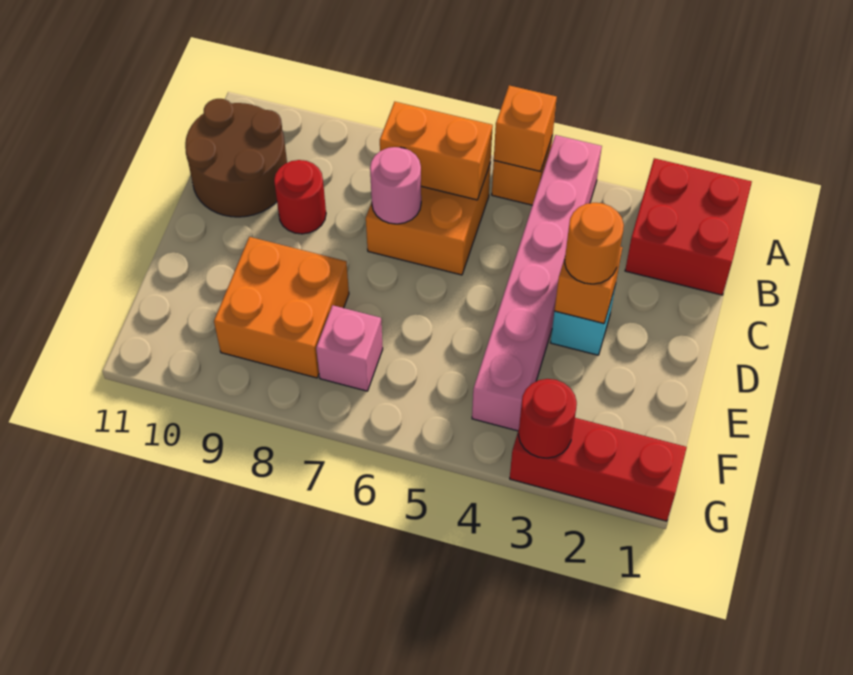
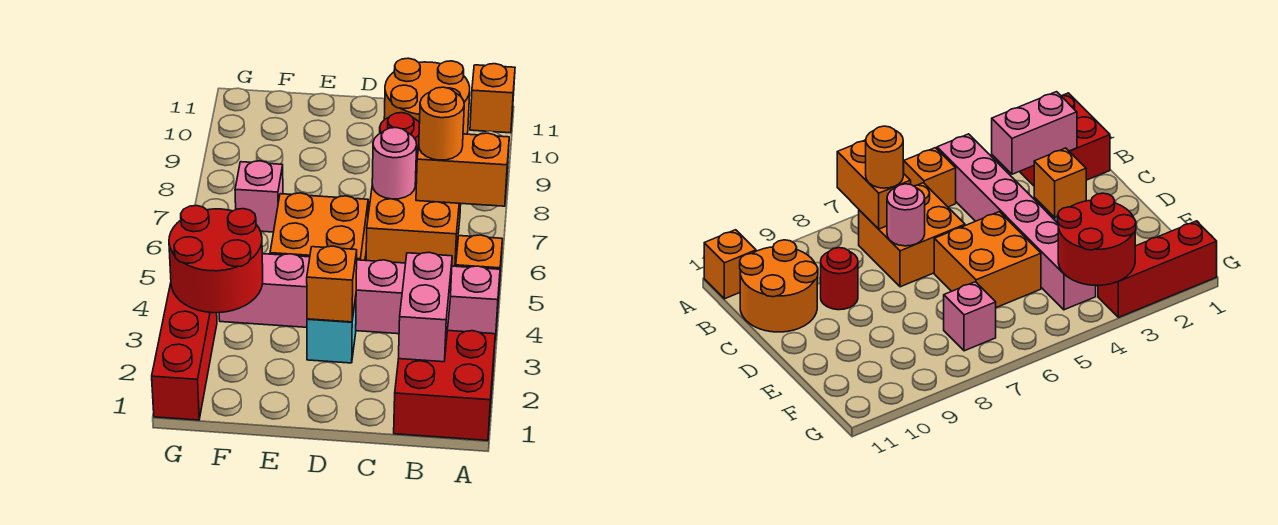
orange brick A5 level 2 -> orange brick A11 level 1
none -> pink brick B2:B3 level 2
orange brick B6:B7 level 2 -> orange brick A7:B7 level 2
brown round brick B10:C11 level 1 -> orange round brick B10:C11 level 1
orange round brick D3 level 3 -> orange round brick B7 level 3
orange brick E8:F9 level 1 -> orange brick D5:E6 level 1
red round brick G3 level 2 -> red round brick F3:G4 level 2

